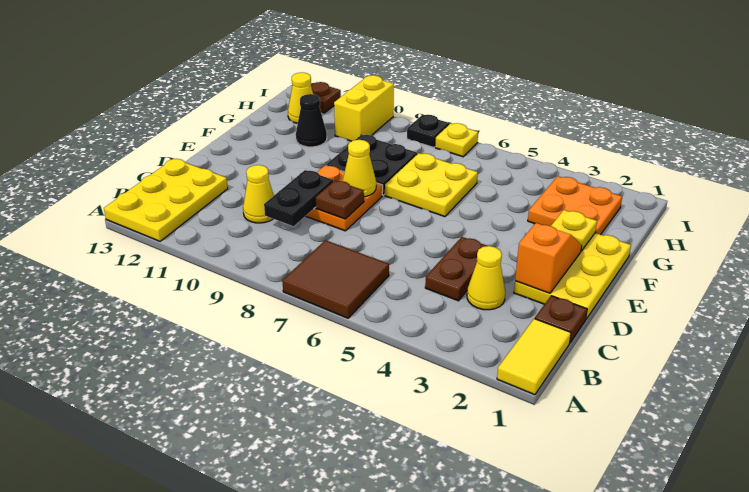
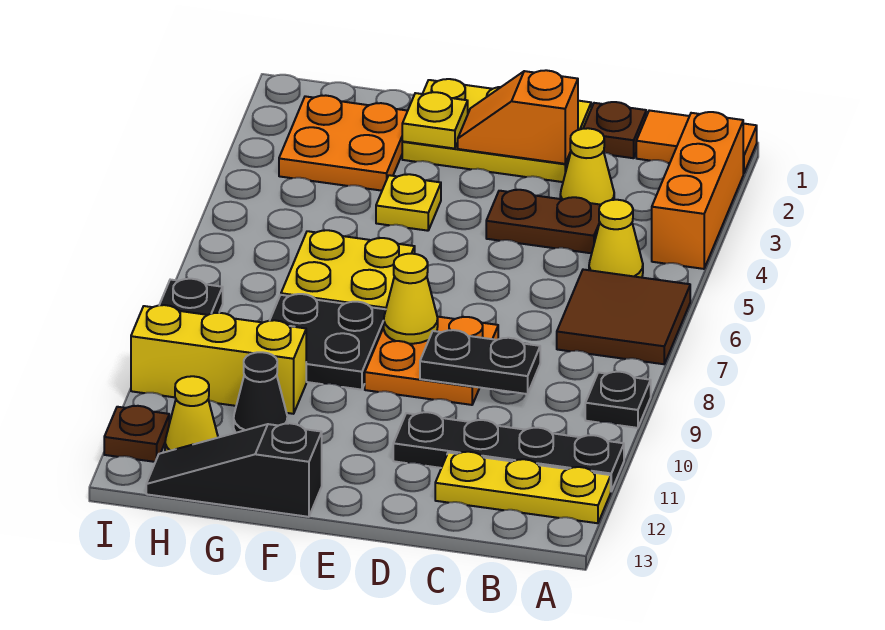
yellow tile A1:B1 level 1 -> orange tile A1:B1 level 1
none -> orange brick A2:A4 level 1
none -> black plate A9 level 1
none -> black plate A11:D11 level 1
yellow plate A12:C13 level 1 -> yellow plate A12:C12 level 1
yellow cone C10 level 1 -> yellow cone B5 level 1
brown plate D8 level 2 -> none
none -> black slope F13:H13 level 1 top F
yellow brick H10:I10 level 1 -> yellow brick G10:I10 level 1
yellow plate I7 level 1 -> yellow plate F4 level 1

